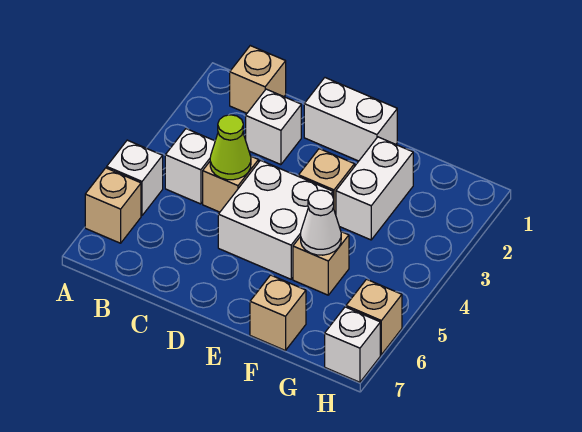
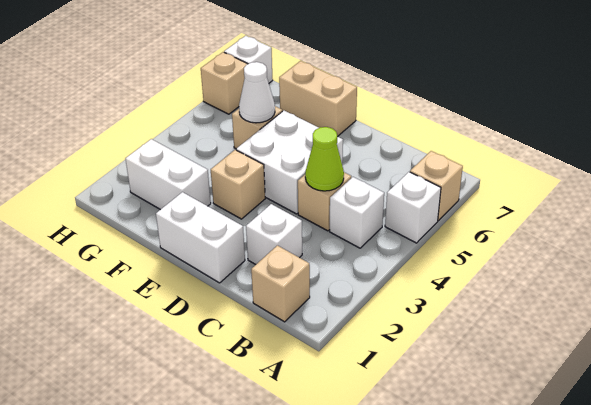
white brick F2:F3 level 1 -> white brick F2:G2 level 1
tan brick F7 level 1 -> tan brick E7:F7 level 1

